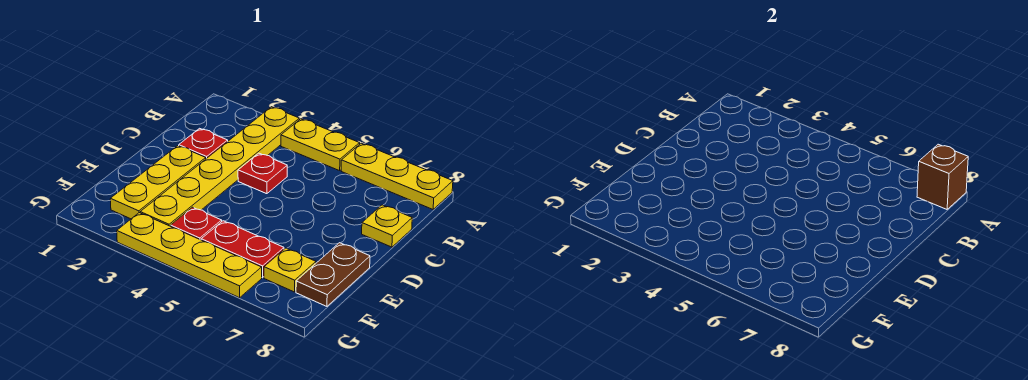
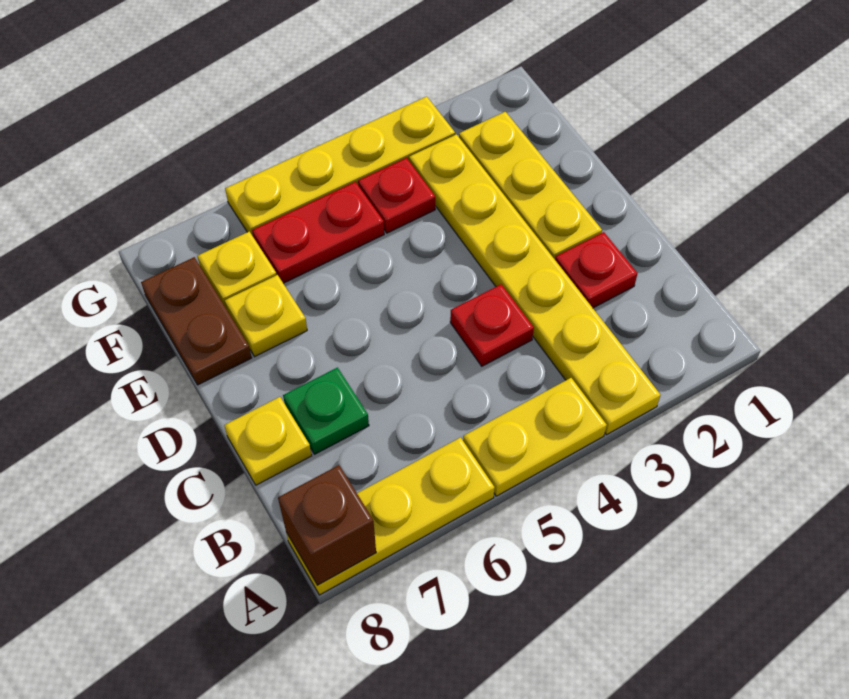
none -> green plate C7 level 1
none -> yellow plate E7 level 1

